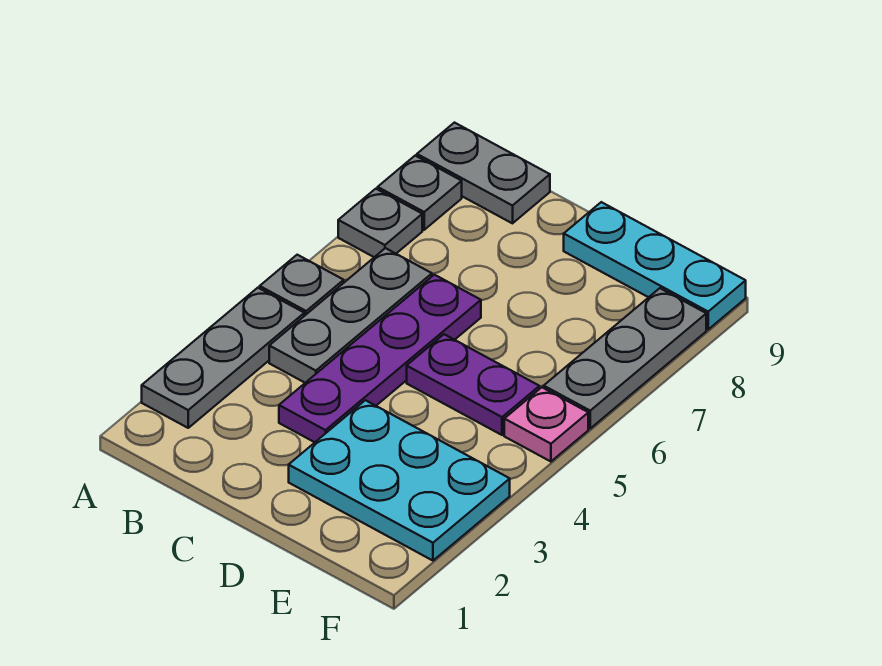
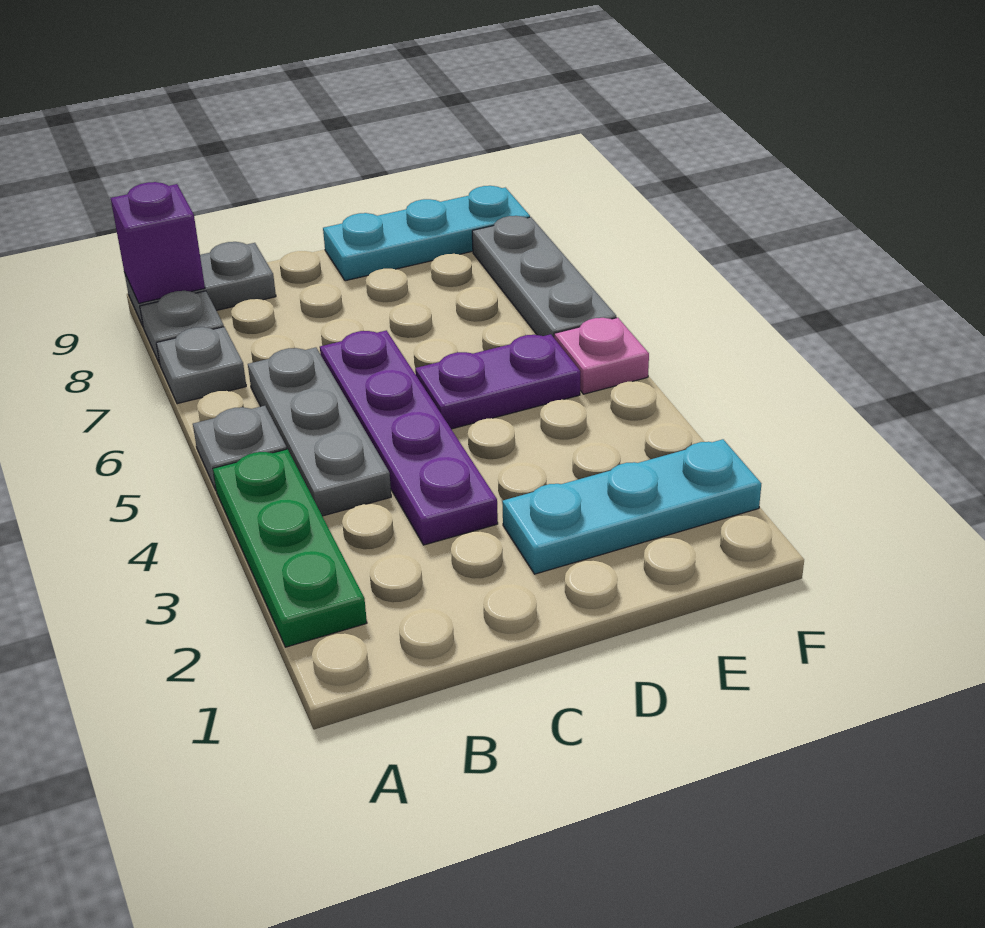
grey plate A2:A4 level 1 -> green plate A2:A4 level 1
none -> purple brick A9 level 2
cyan plate D2:F3 level 1 -> cyan plate D2:F2 level 1

